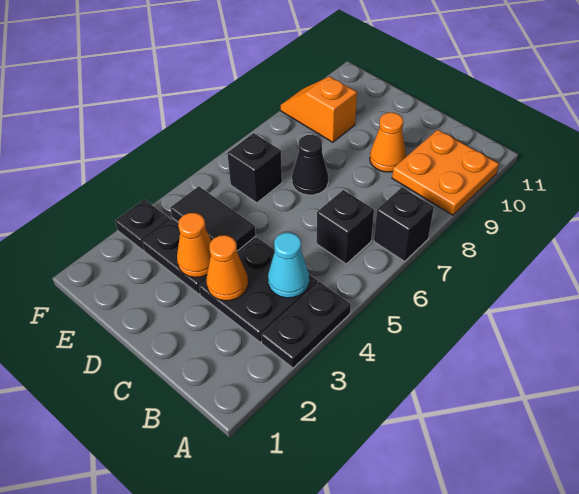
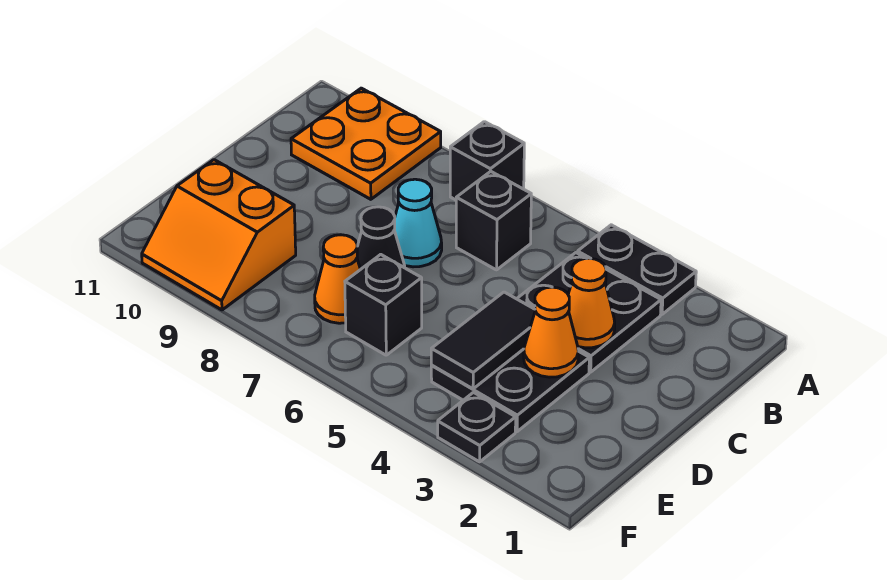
cyan cone B4 level 2 -> cyan cone C7 level 1
orange cone C9 level 1 -> orange cone E7 level 1
orange slope E9:F9 level 1 top E -> orange slope E9:F10 level 1 top E

